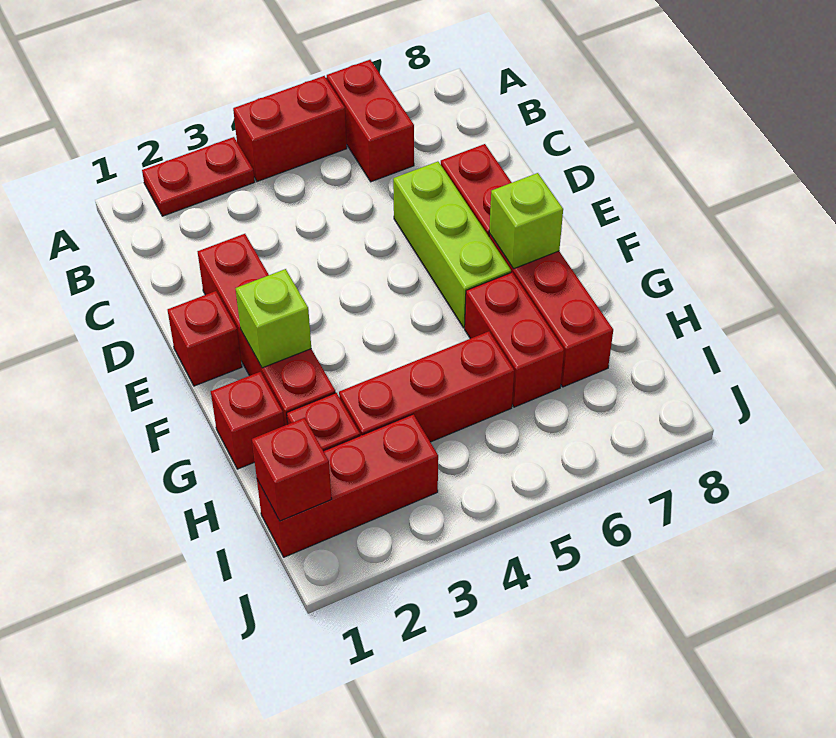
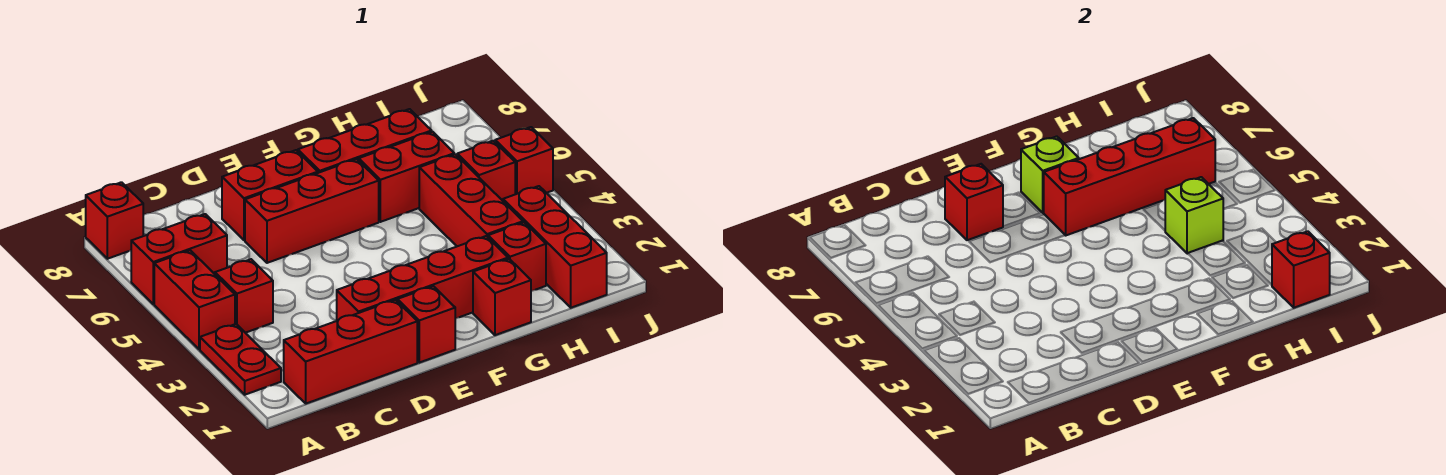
none -> red brick A8 level 1
none -> red brick B1:D1 level 1
none -> red brick B4 level 1
lime brick D6:F6 level 1 -> red brick D6:F6 level 1
none -> red brick D7 level 2
lime brick F2 level 2 -> lime brick H4 level 2
none -> red brick F6:I6 level 2
none -> red brick I5 level 1
none -> red brick J5 level 1

